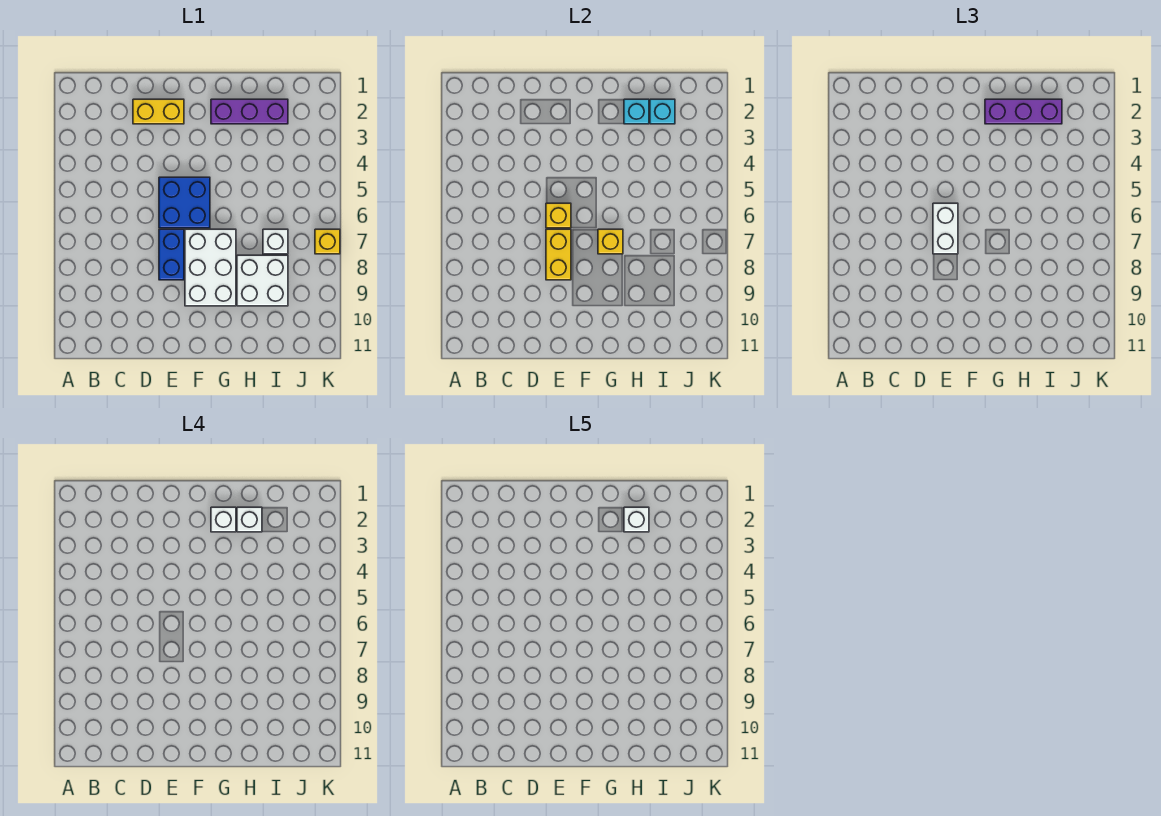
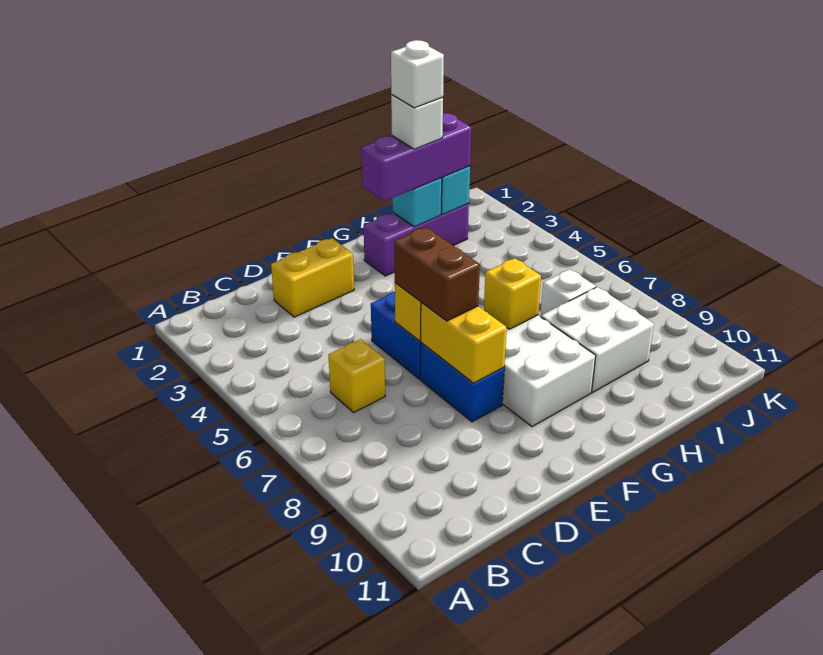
white brick E6:E7 level 3 -> brown brick E6:E7 level 3
white brick G2 level 4 -> none
yellow brick K7 level 1 -> yellow brick C6 level 1

